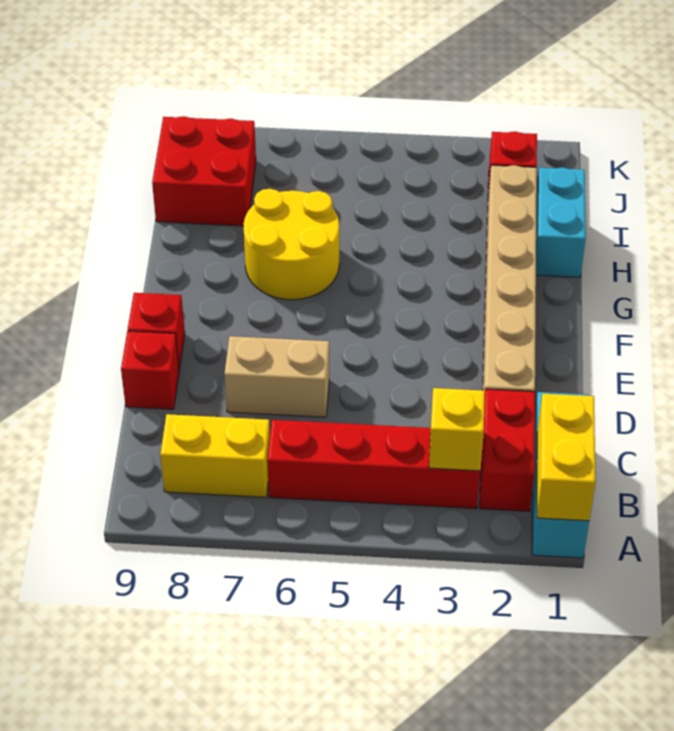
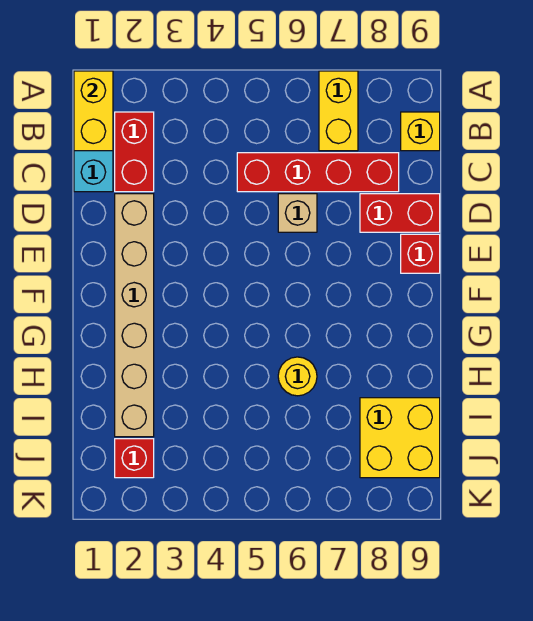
red brick B3:B6 level 1 -> red brick C5:C8 level 1
yellow brick B3 level 2 -> yellow brick B9 level 1
yellow brick B7:B8 level 1 -> yellow brick A7:B7 level 1
tan brick D6:D7 level 1 -> tan brick D6 level 1
red brick D9 level 1 -> red brick D8:D9 level 1
yellow round brick G6:H7 level 1 -> yellow round brick H6 level 1
cyan brick H1:I1 level 1 -> none
red brick I8:J9 level 1 -> yellow brick I8:J9 level 1

